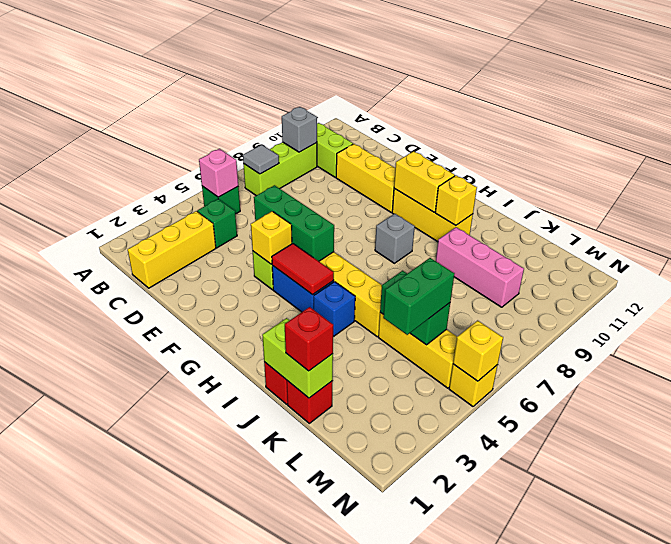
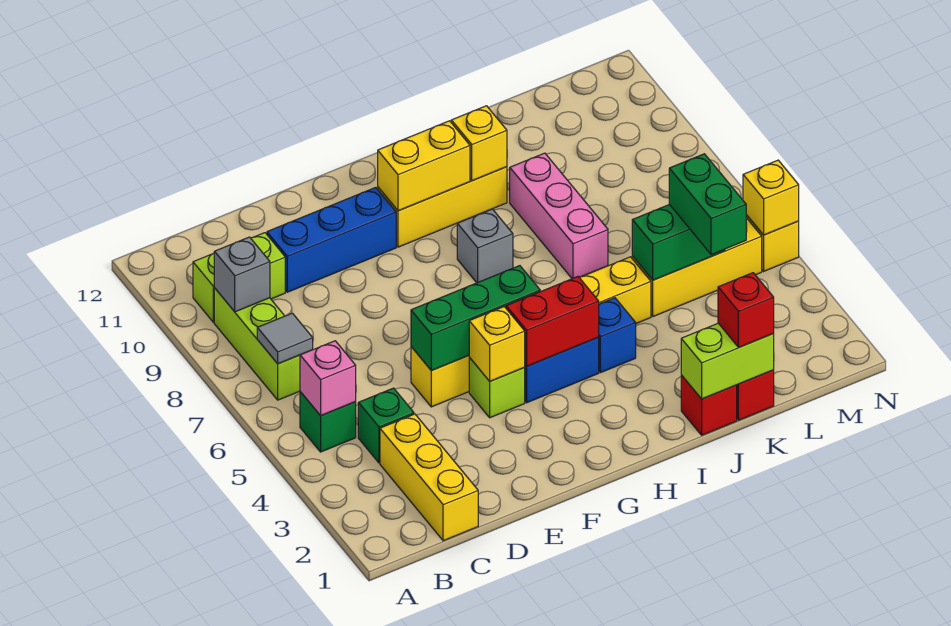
yellow brick D10:F10 level 1 -> blue brick D10:F10 level 1
red tile G4:H4 level 2 -> red brick G4:H4 level 2
pink brick J9:L9 level 1 -> pink brick J7:J9 level 1

